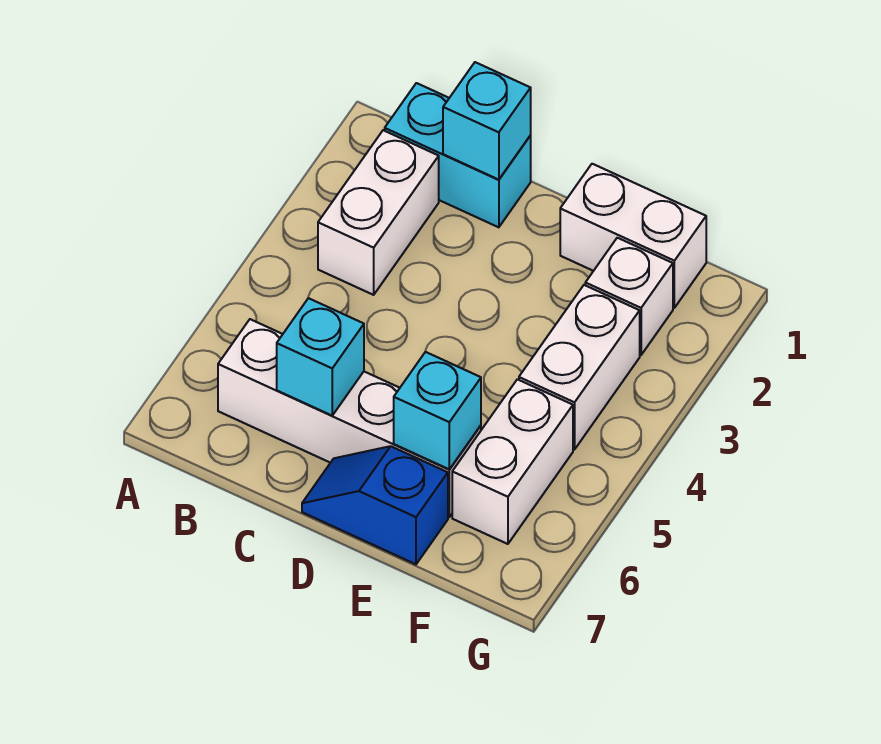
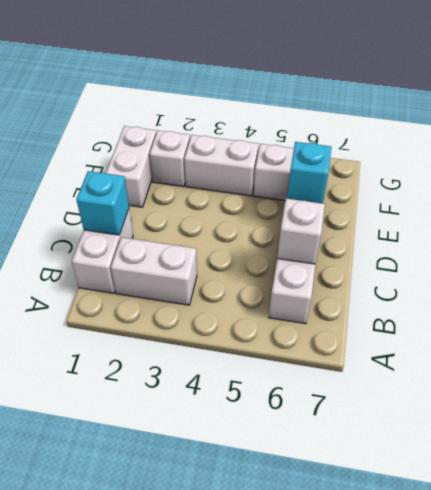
cyan brick B1:C1 level 1 -> white brick B1:C1 level 1
cyan brick C6 level 2 -> white brick C6 level 2
blue slope D7:E7 level 1 top E -> none

